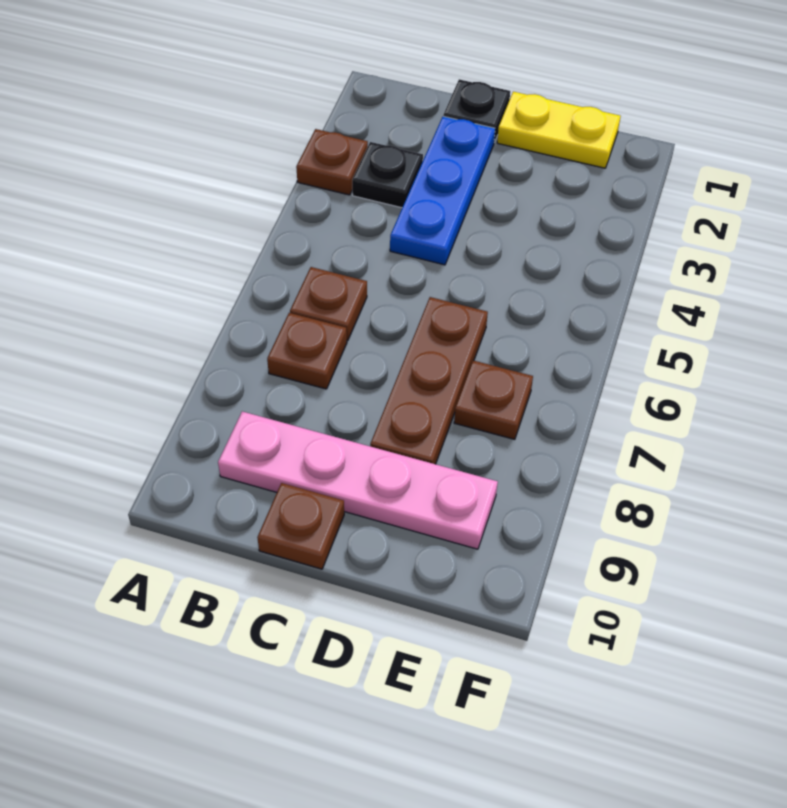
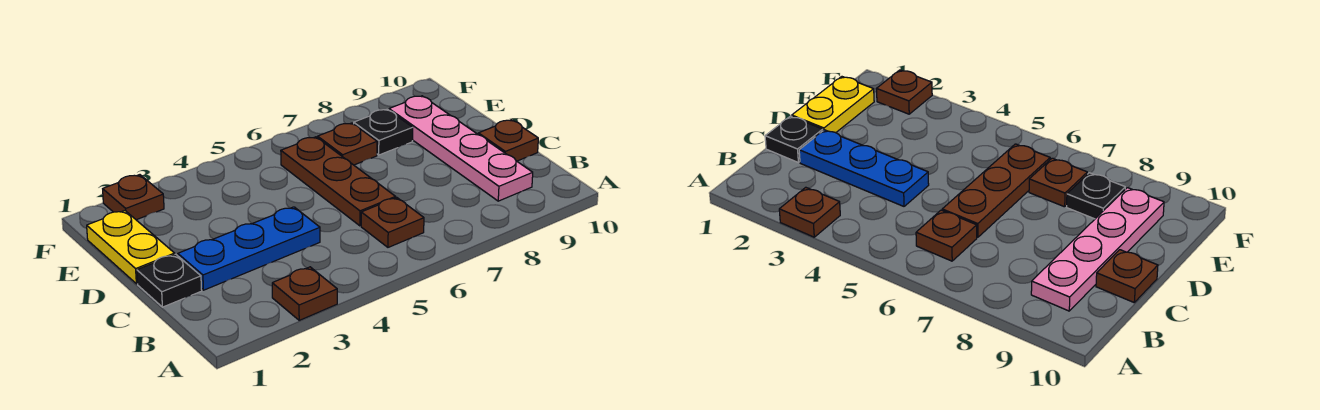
black plate B3 level 1 -> black plate E8 level 1
brown plate B7 level 1 -> brown plate F2 level 1
brown plate D6:D8 level 1 -> brown plate C6:E6 level 1

